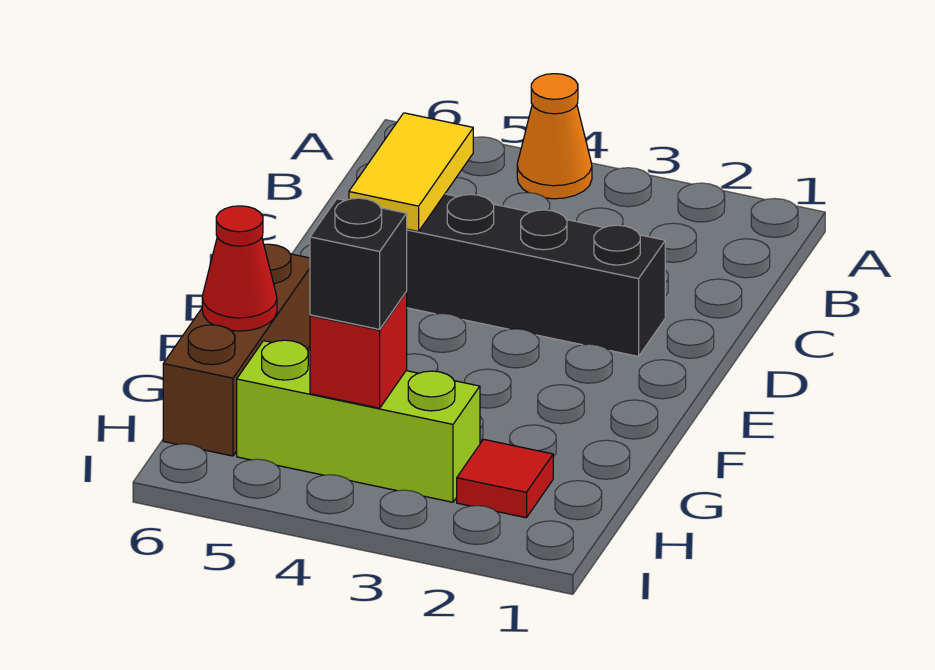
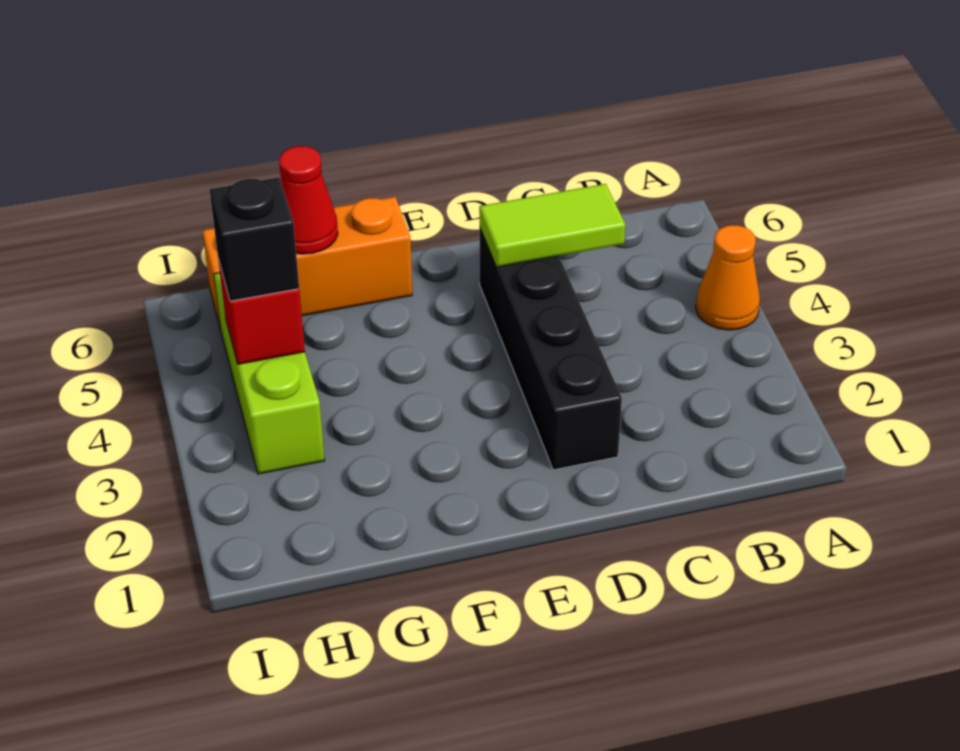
yellow tile C5:D5 level 2 -> lime tile C5:D5 level 2
brown brick F6:H6 level 1 -> orange brick F6:H6 level 1
red tile H2 level 1 -> none

